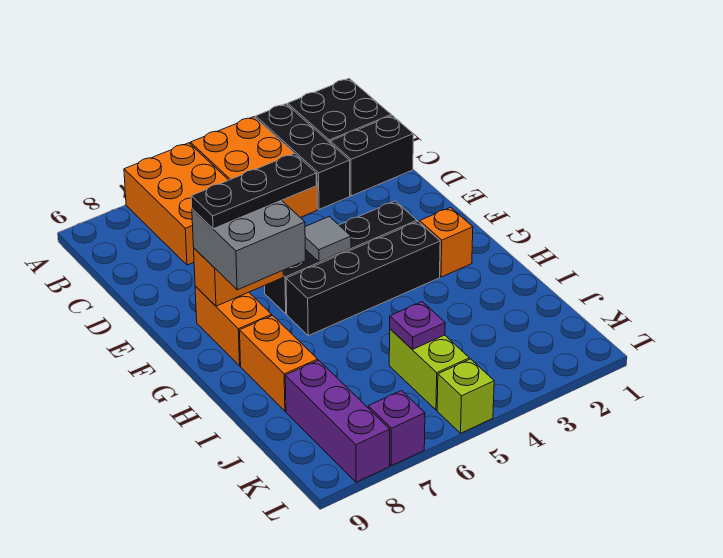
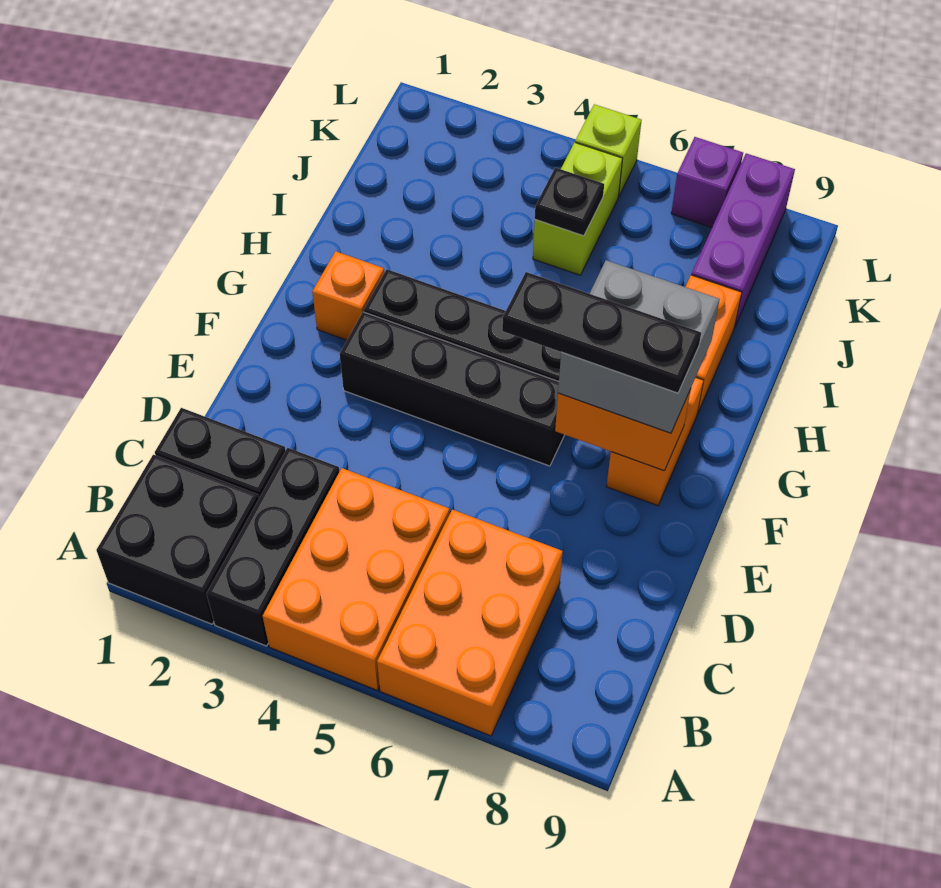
grey tile F5 level 2 -> none
purple plate J5 level 2 -> black plate J5 level 2

